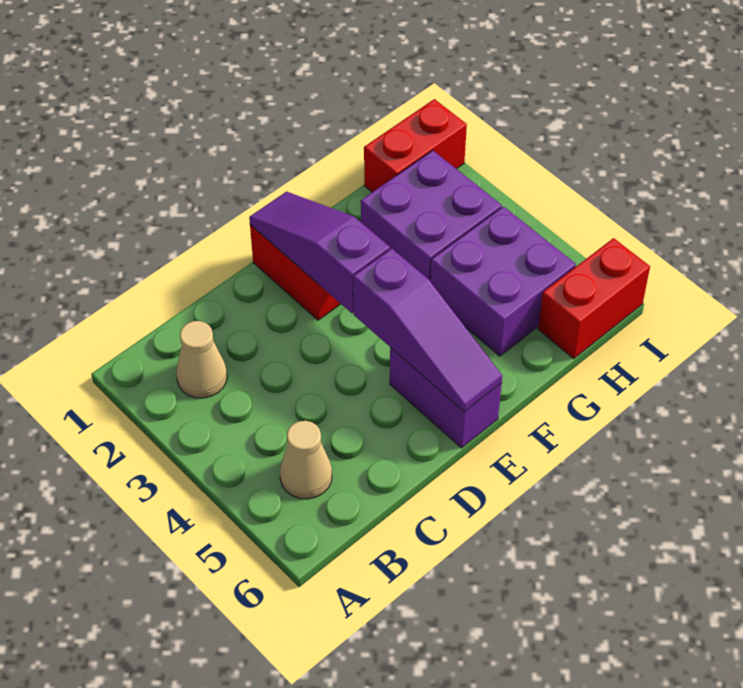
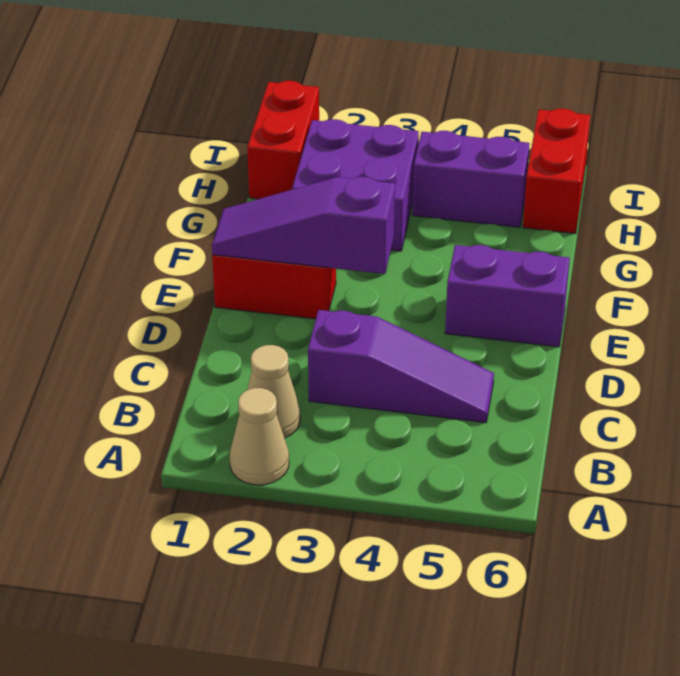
tan cone B5 level 1 -> tan cone A2 level 1
purple slope E4:E6 level 2 top 4 -> purple slope C3:C5 level 1 top 3
purple brick G4:H5 level 1 -> purple brick H4:H5 level 1

